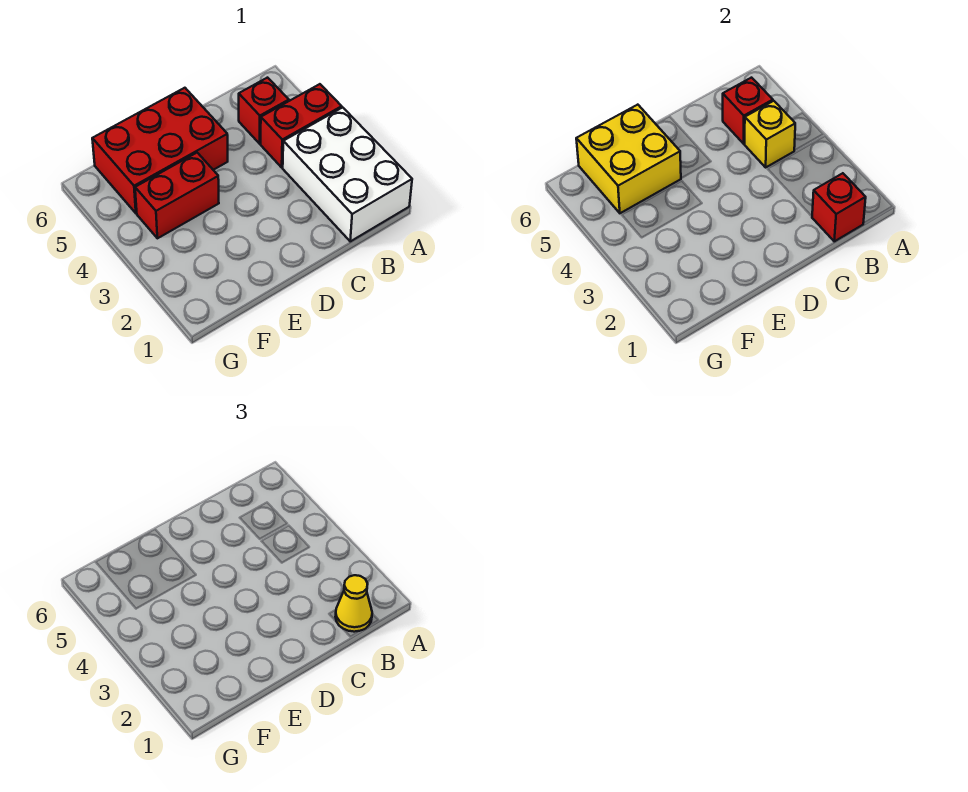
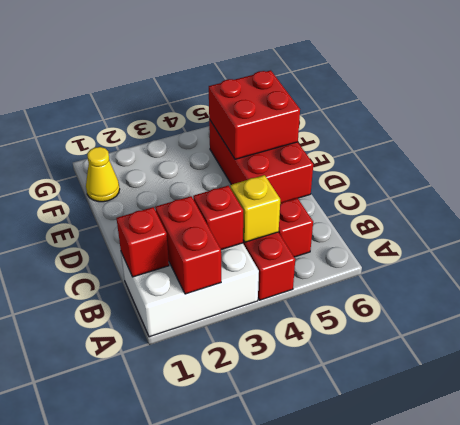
yellow cone B1 level 3 -> yellow cone F1 level 1
red brick B5 level 2 -> red brick B3 level 2
red brick E4:F4 level 1 -> red brick A2:B2 level 2
yellow brick E5:F6 level 2 -> red brick E5:F6 level 2

